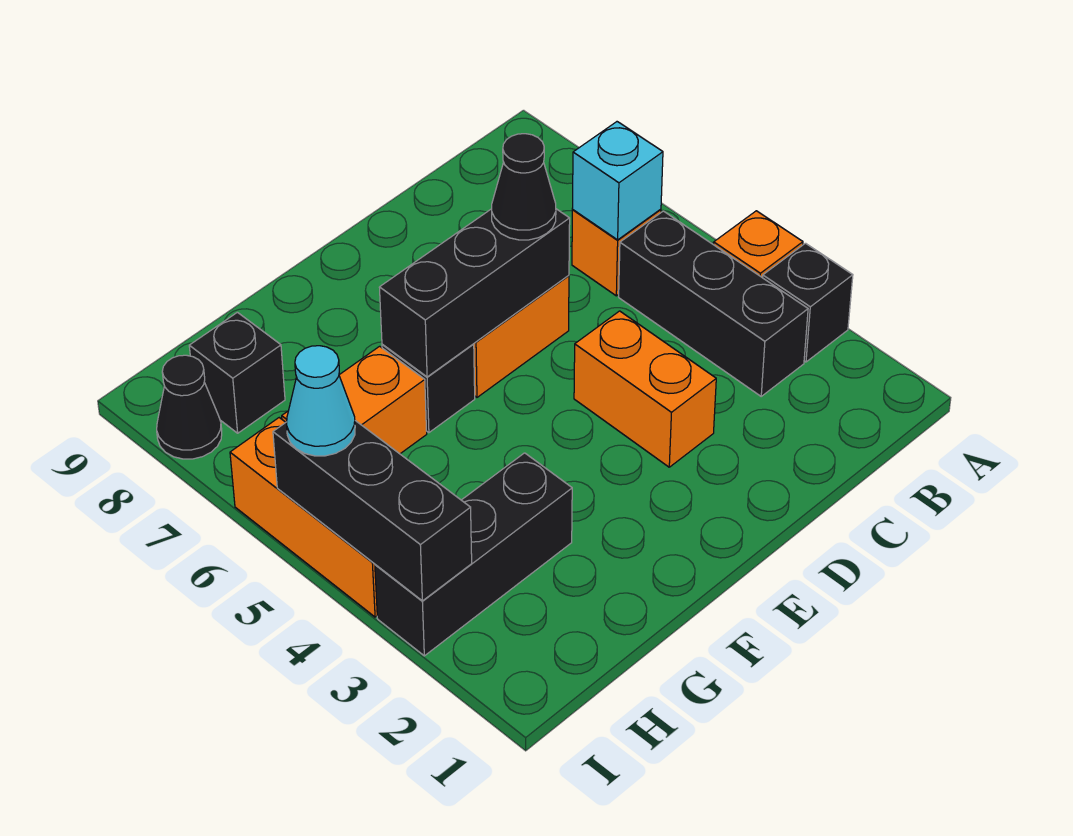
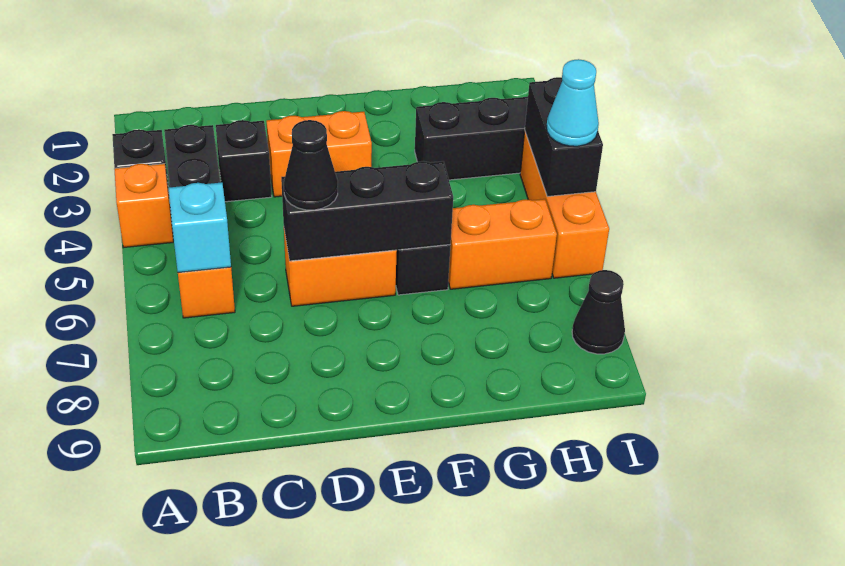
orange brick D3:D4 level 1 -> orange brick D3:E3 level 1
black brick H8 level 1 -> black brick C3 level 1
black brick I3:I5 level 2 -> black brick I4:I5 level 2

